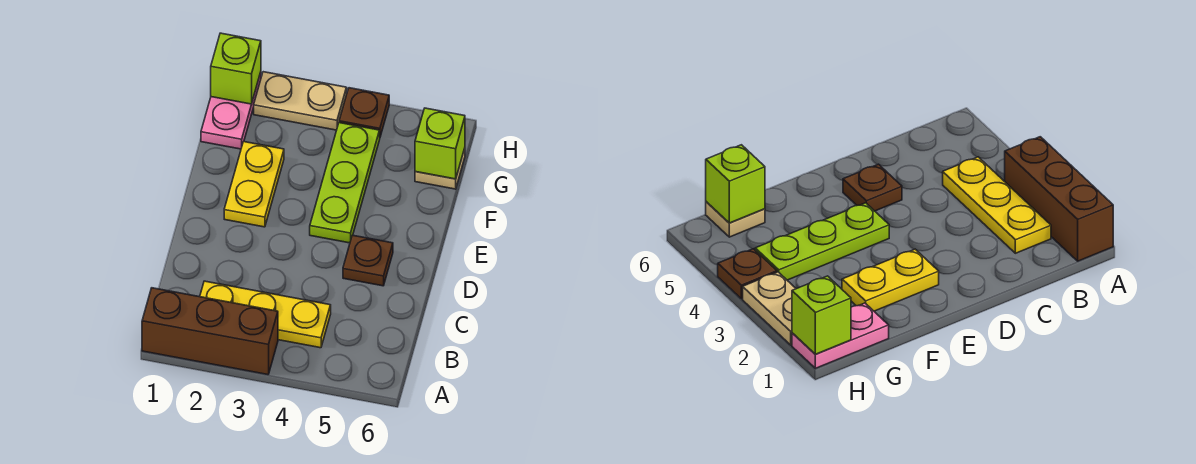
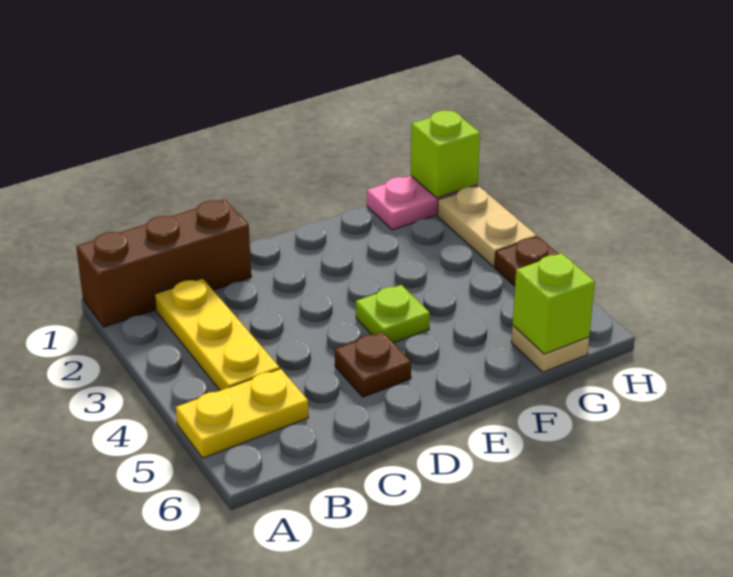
brown brick A1:A3 level 1 -> brown brick A1:C1 level 1
yellow plate E2:F2 level 1 -> yellow plate A5:B5 level 1
lime plate E4:G4 level 1 -> lime plate E4 level 1

